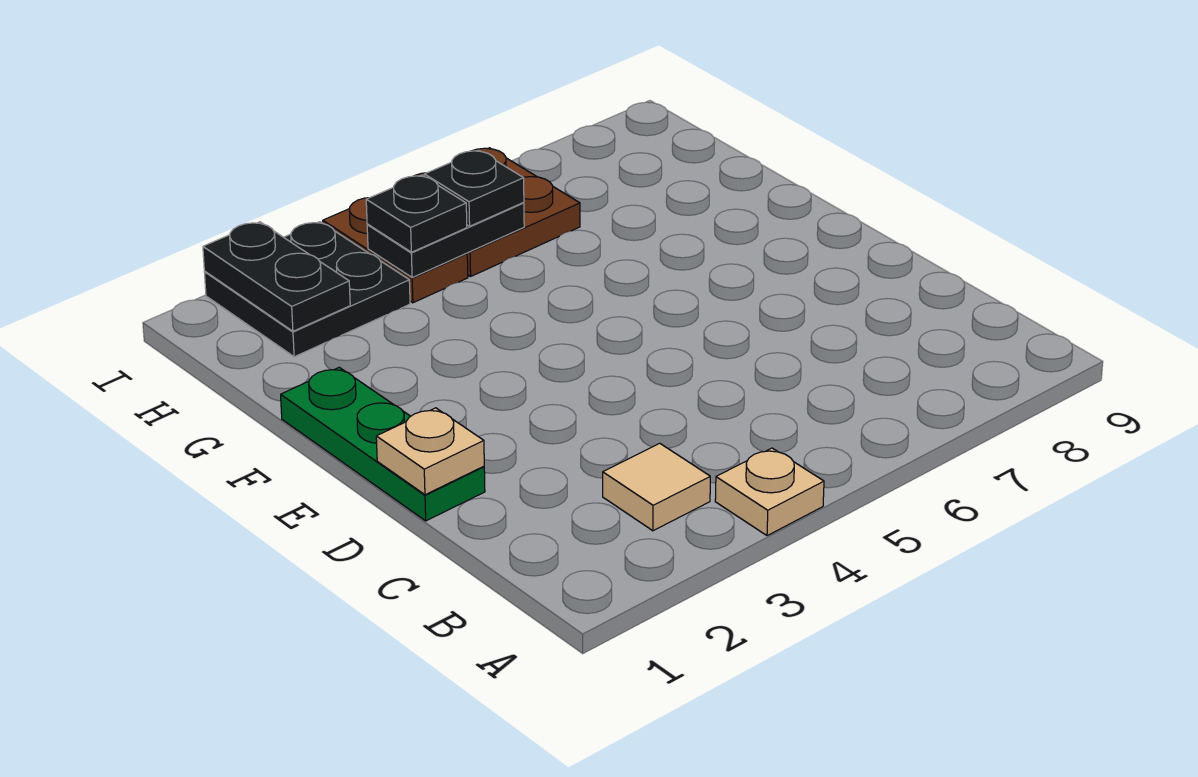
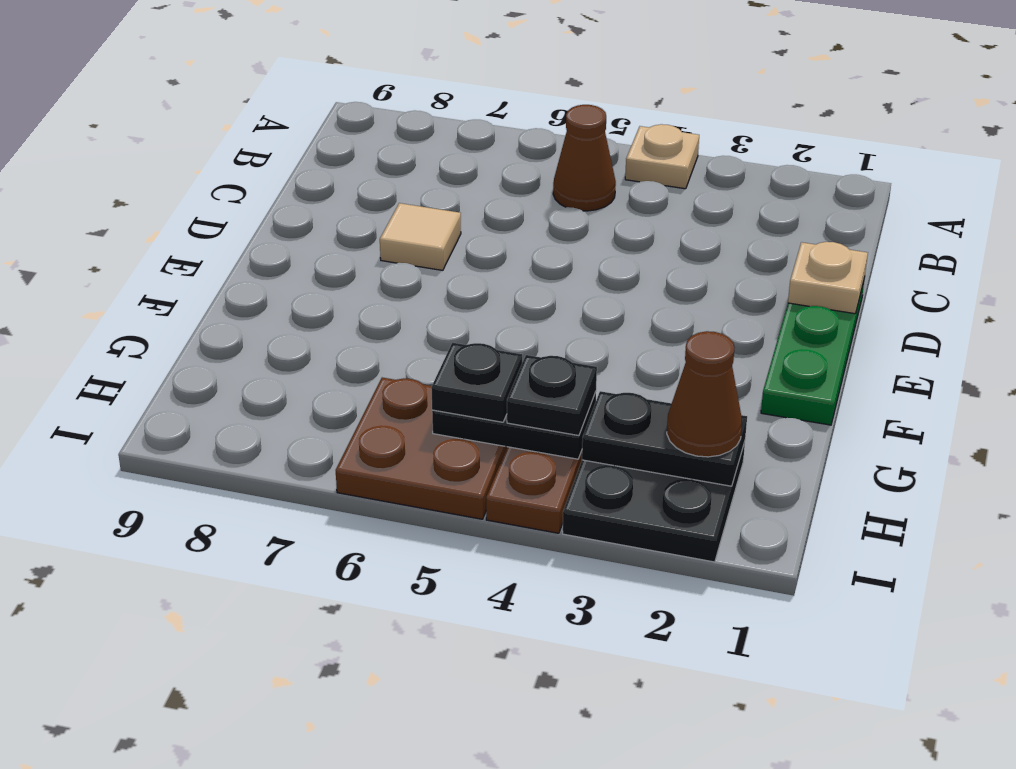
tan tile B3 level 1 -> tan tile D7 level 1
none -> brown cone B5 level 1
black plate H2:I2 level 2 -> black plate H2:H3 level 2
none -> brown cone H2 level 3

